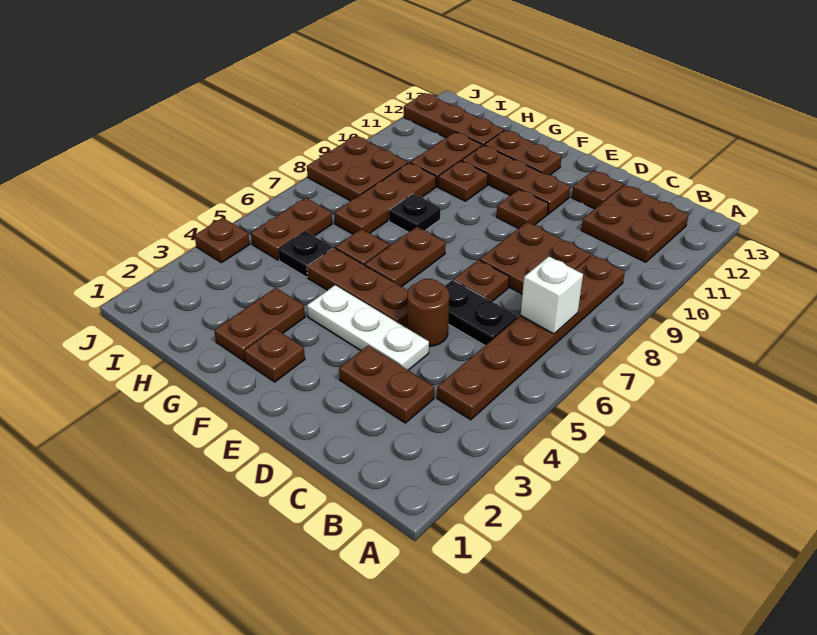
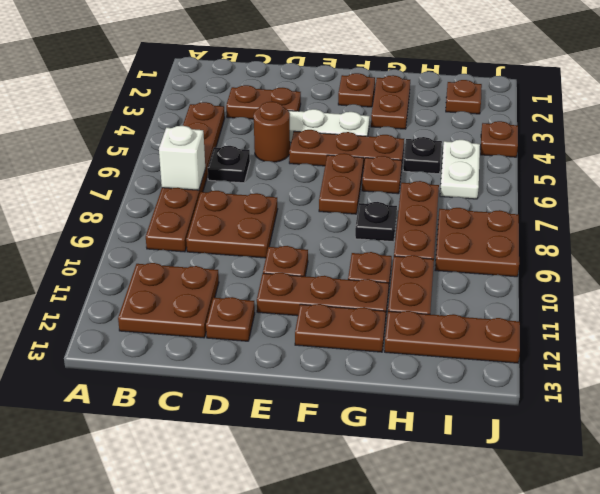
black plate C6:D6 level 1 -> black plate C6 level 1
brown plate D7 level 1 -> brown plate I2 level 1
brown plate I5:I6 level 1 -> white plate I5:I6 level 1

